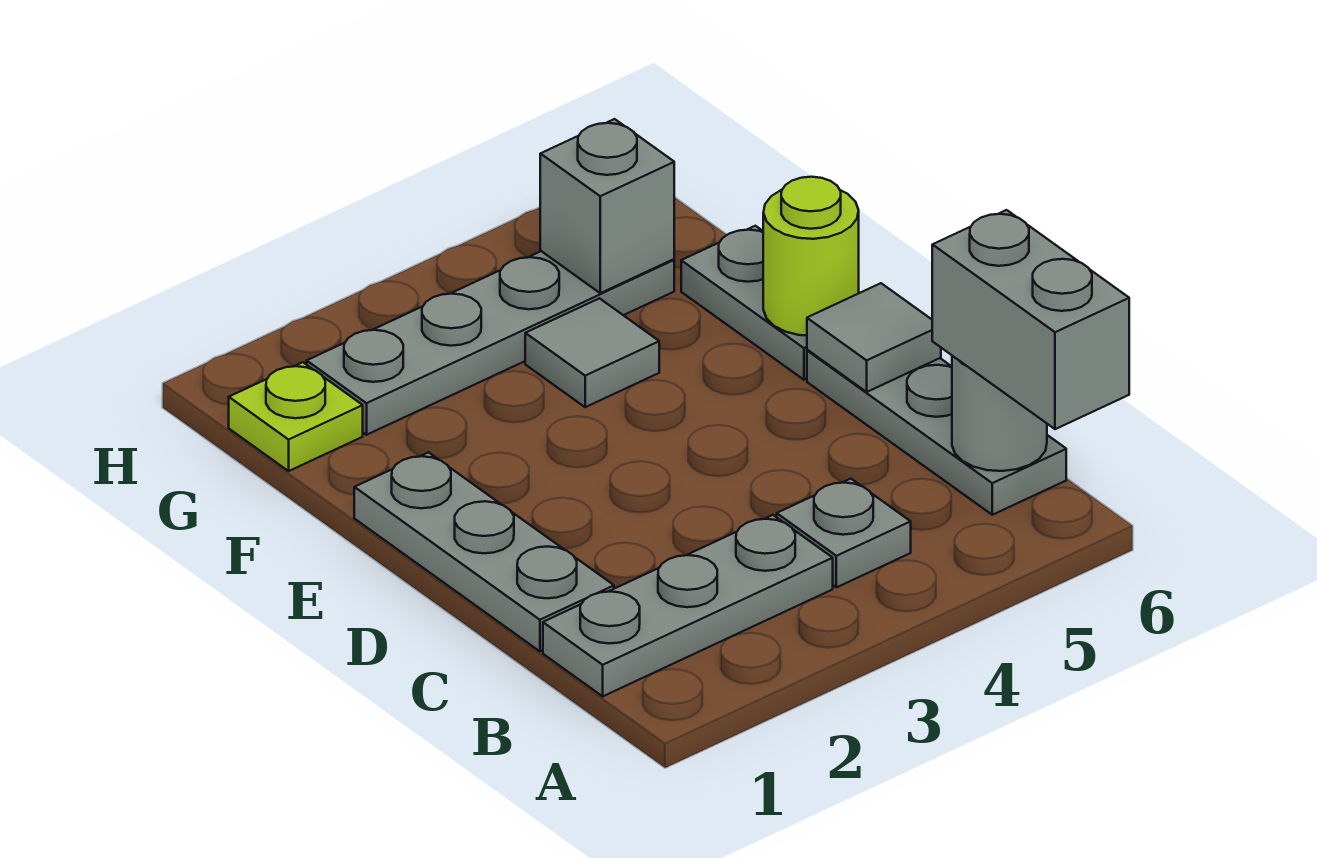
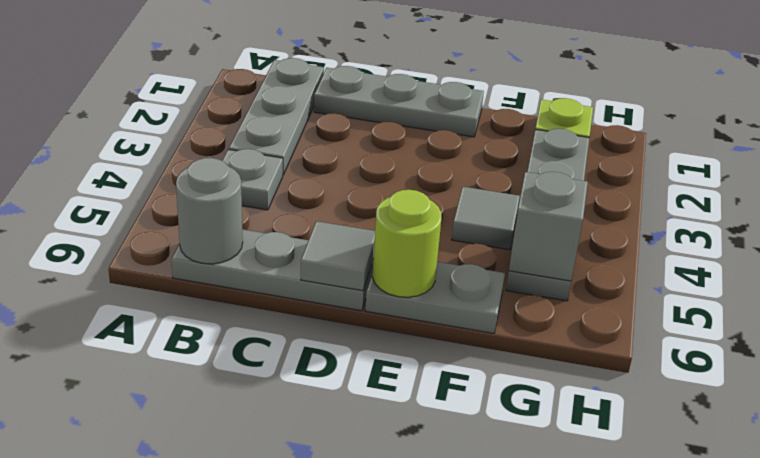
grey brick A6:B6 level 3 -> none

